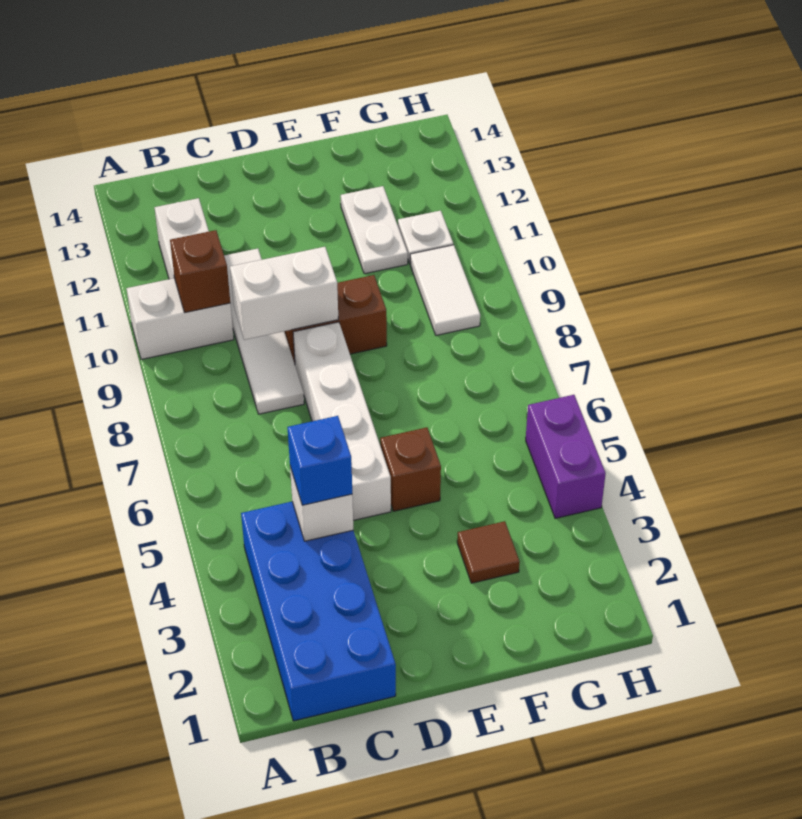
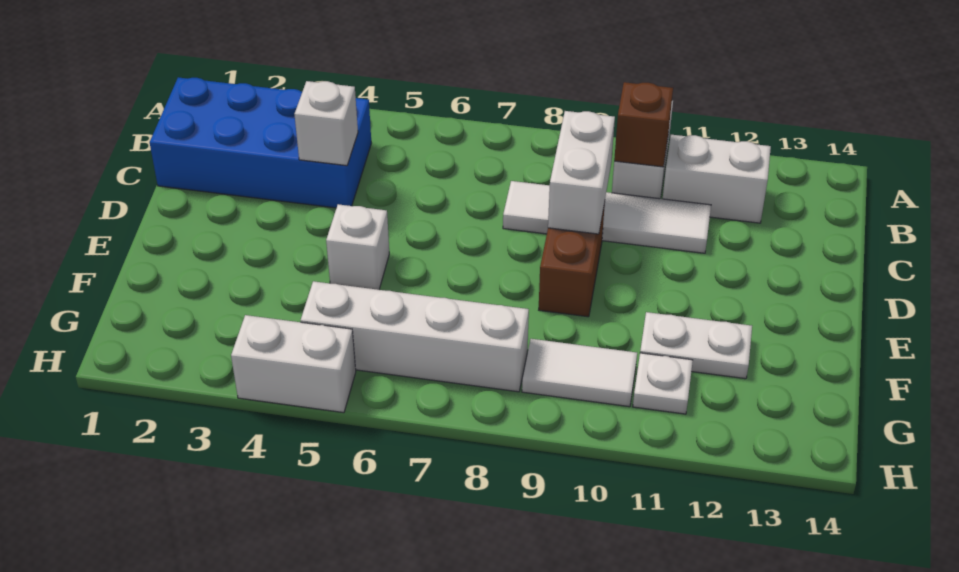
blue brick C4 level 3 -> none
white brick D5:D8 level 1 -> white brick G5:G8 level 1
brown brick E5 level 1 -> white brick E5 level 1
brown tile F3 level 1 -> none
purple brick H4:H5 level 1 -> white brick H4:H5 level 1

